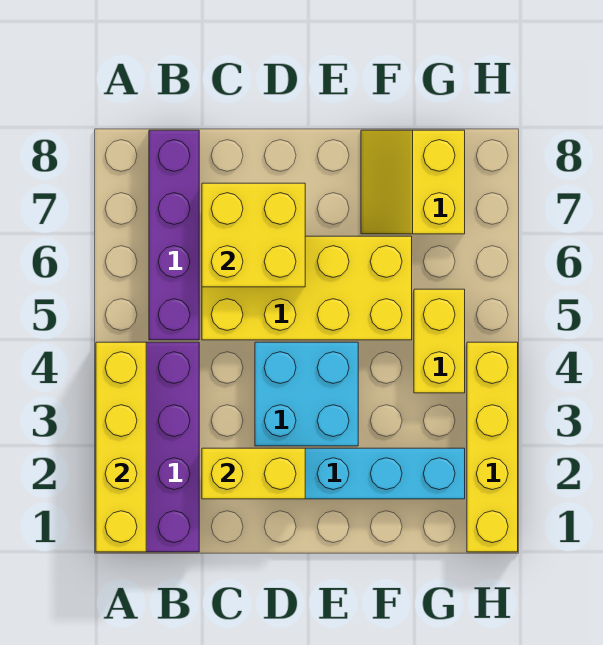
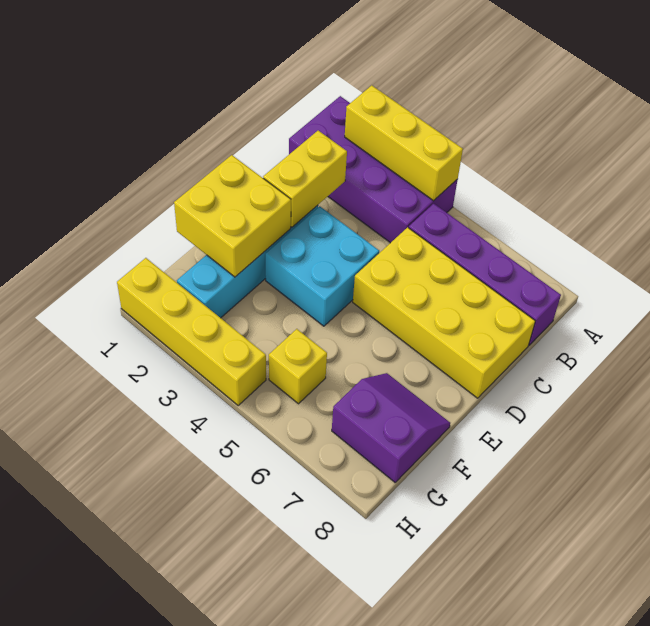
yellow brick A1:A4 level 2 -> yellow brick A2:A4 level 2
yellow brick C5:F6 level 1 -> yellow brick C5:D8 level 1
yellow brick C6:D7 level 2 -> yellow brick E1:F2 level 2
yellow slope F7:G8 level 1 top G -> purple slope F7:G8 level 1 top G
yellow brick G4:G5 level 1 -> yellow brick G5 level 1

